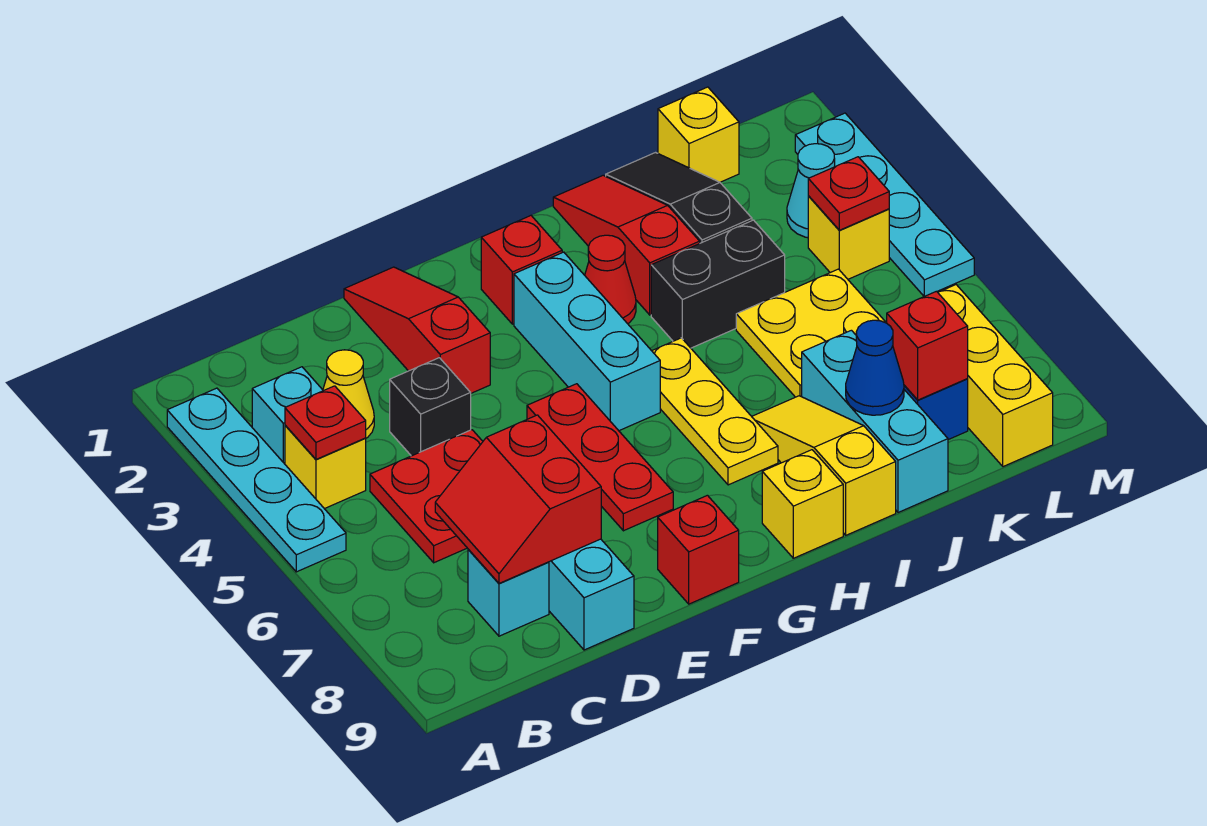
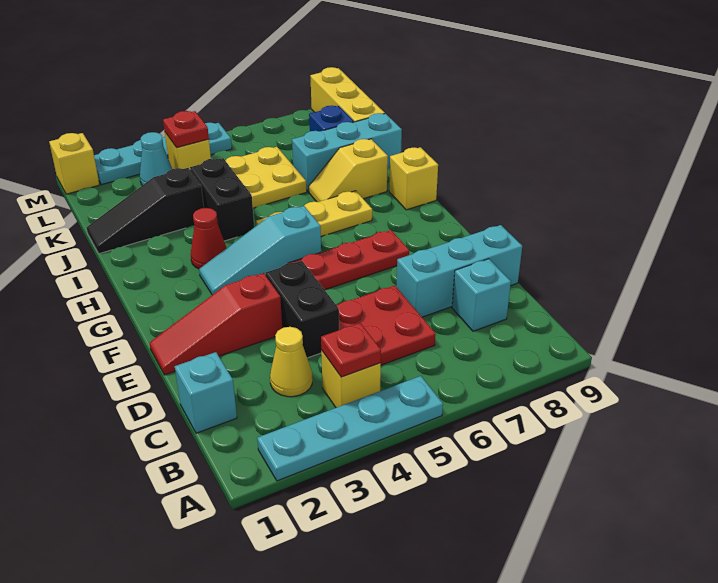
cyan brick B3 level 1 -> cyan brick C1 level 1
red slope C7:D8 level 2 top D -> none
black brick D4 level 1 -> black brick D4:E4 level 1
red brick F9 level 1 -> none
red brick G2 level 1 -> none
cyan brick G3:G5 level 1 -> cyan slope G3:G5 level 1 top 5
red slope I1:I3 level 1 top 3 -> none
yellow slope I7:I9 level 1 top 9 -> yellow slope I7:I8 level 1 top 8
blue cone J8 level 2 -> none
yellow brick K1 level 1 -> yellow brick M1 level 1
red brick K8 level 2 -> none
yellow brick L7:L9 level 1 -> yellow brick K9:M9 level 1

